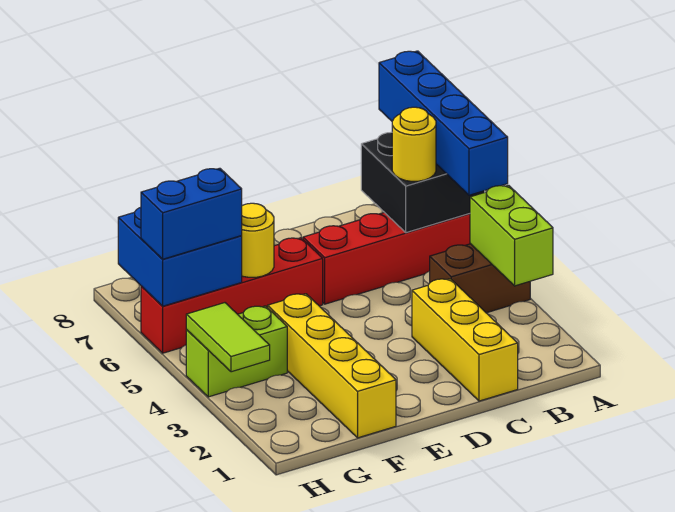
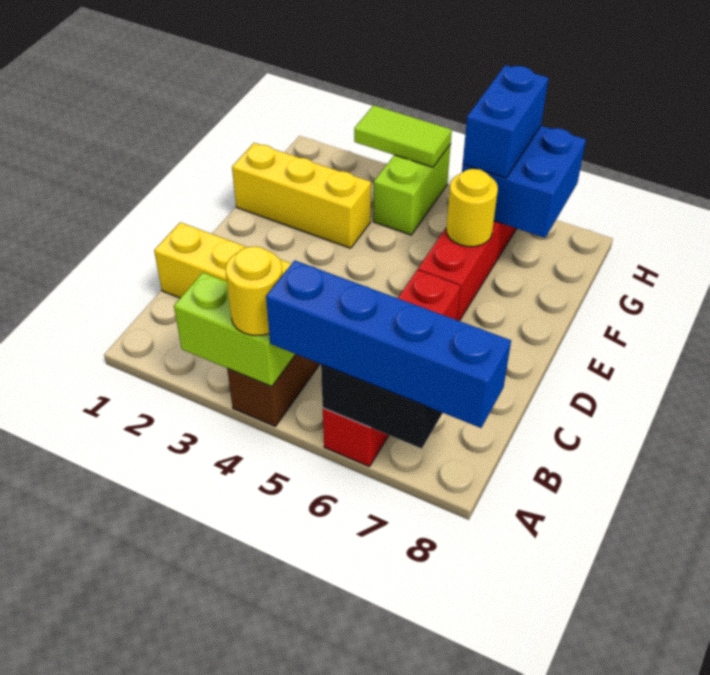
yellow round brick B6 level 3 -> yellow round brick A4 level 3
yellow brick F1:F4 level 1 -> yellow brick F1:F3 level 1

